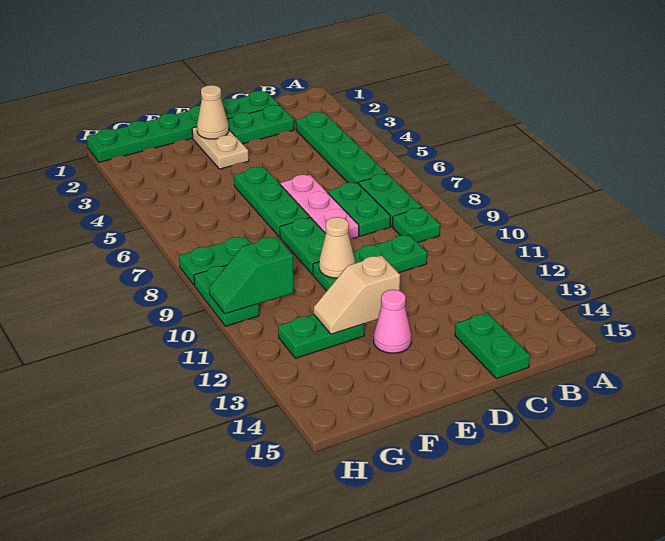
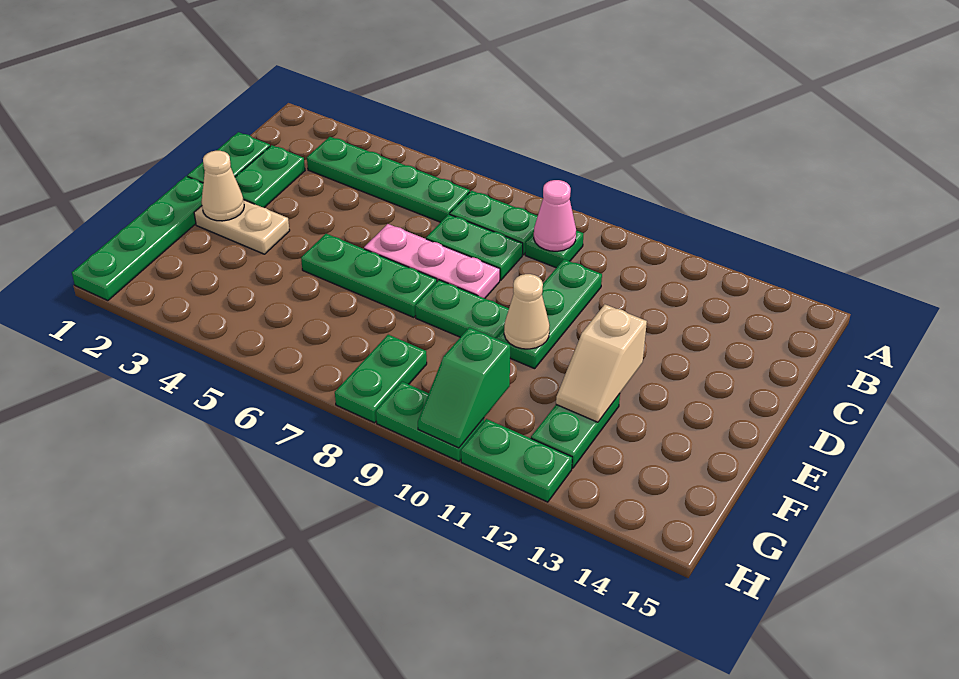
green plate C14:C15 level 1 -> green plate H11:H12 level 1
pink cone E13 level 1 -> pink cone B9 level 2

